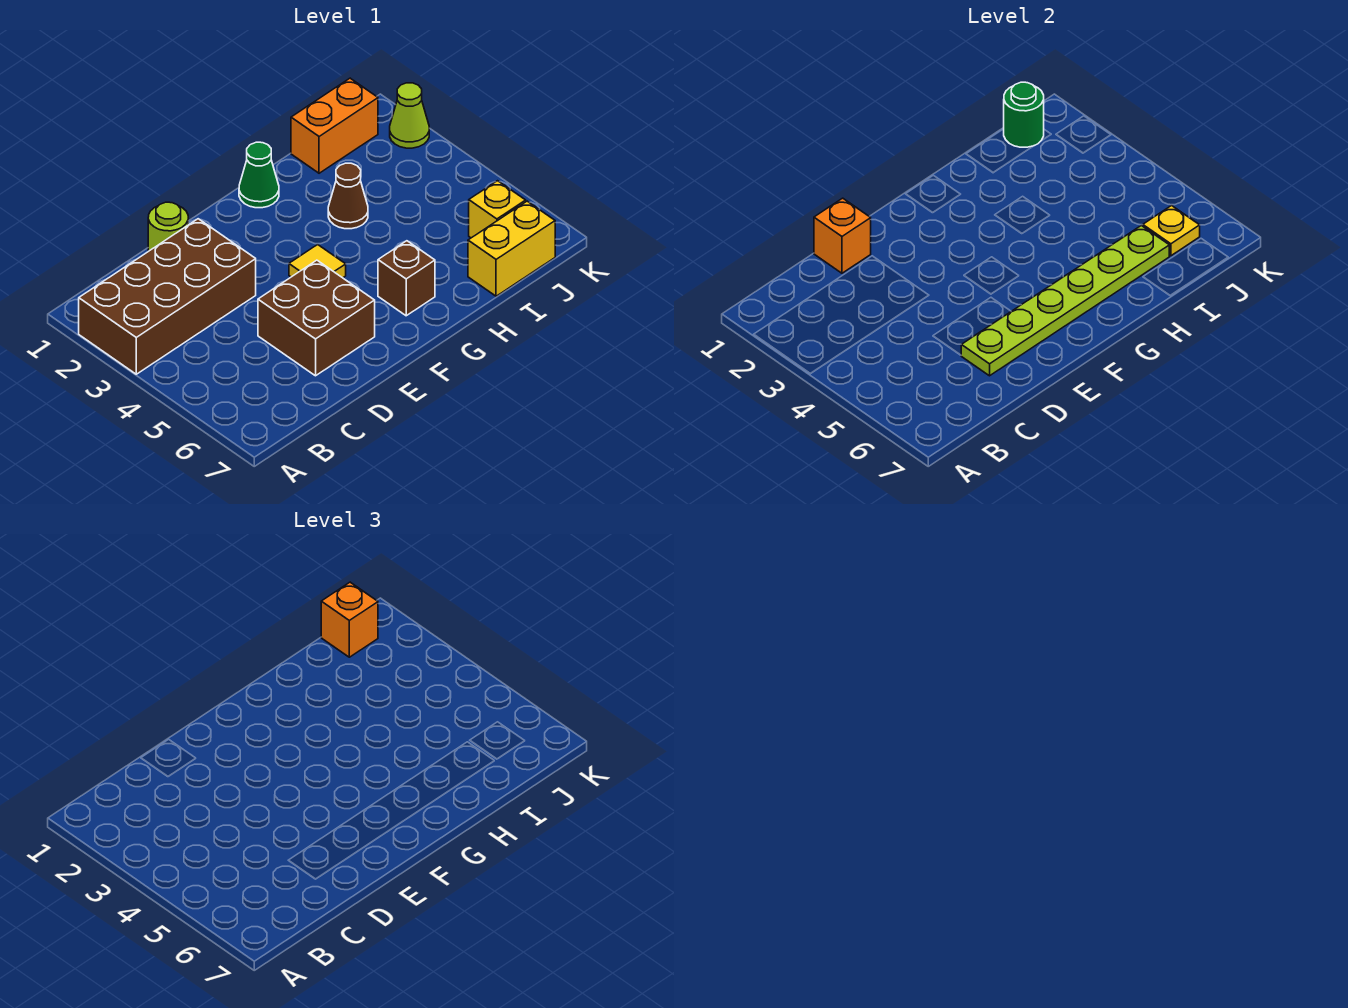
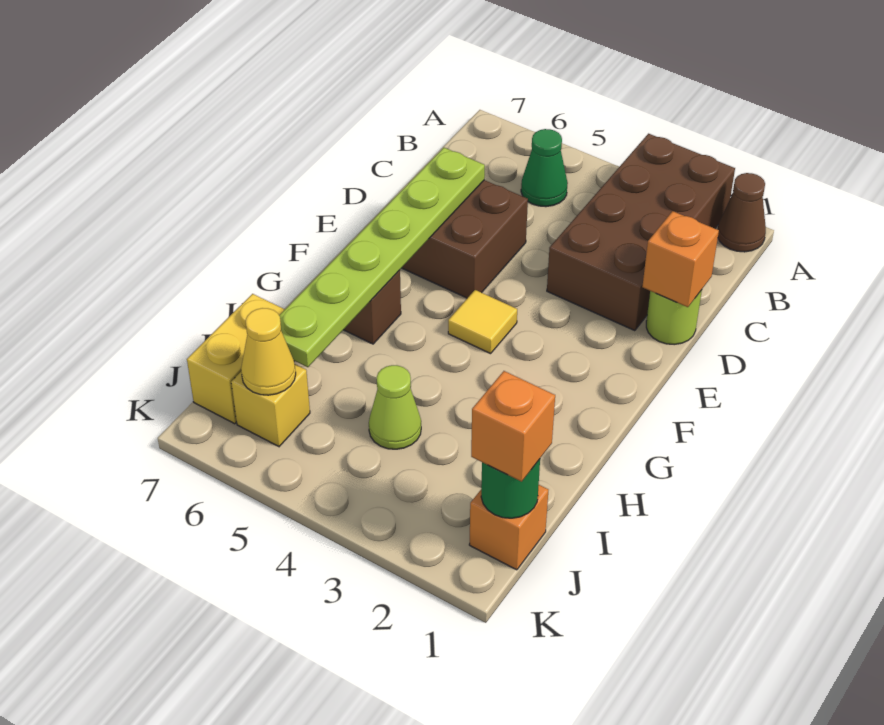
green cone G1 level 1 -> green cone B5 level 1
brown cone H3 level 1 -> brown cone A1 level 1
orange brick I1:J1 level 1 -> orange brick J1 level 1
yellow plate J6 level 2 -> yellow cone J6 level 2
lime cone K2 level 1 -> lime cone I4 level 1

